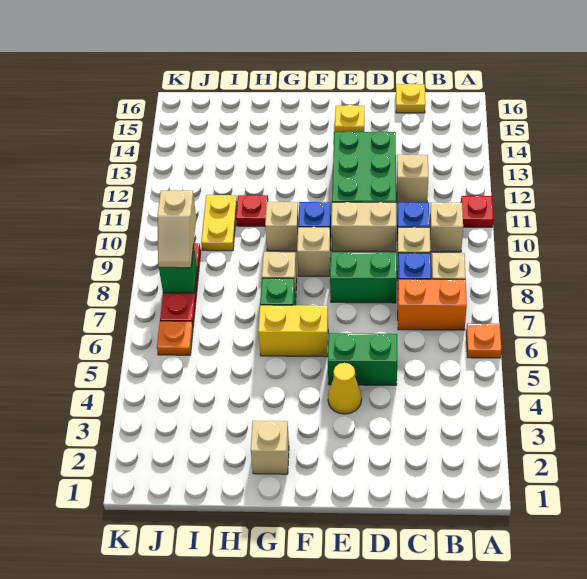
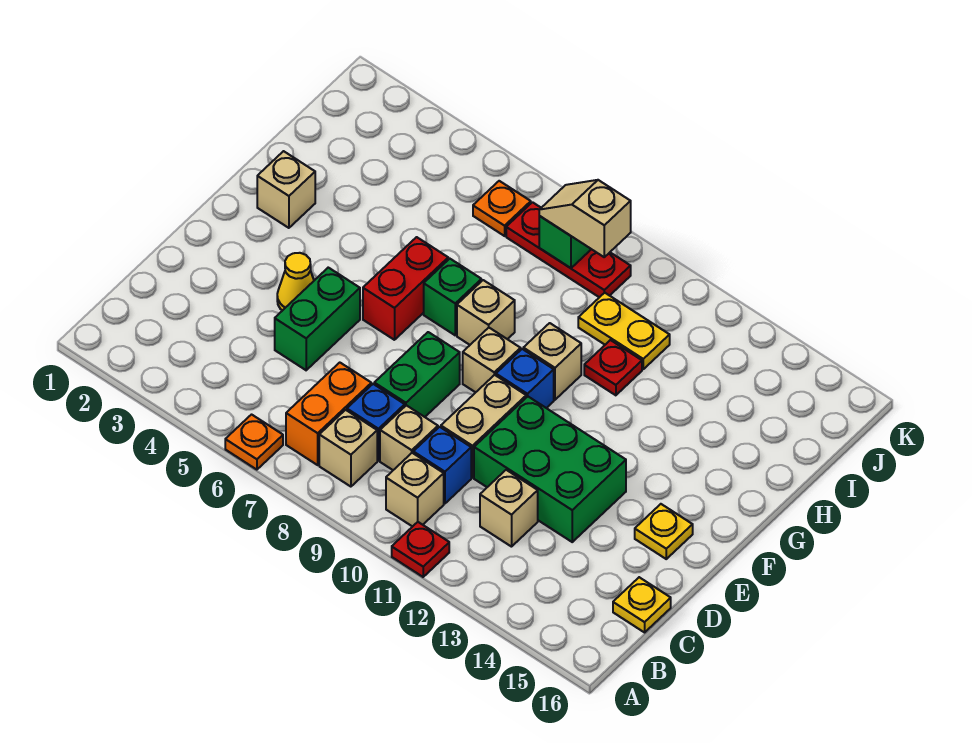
yellow brick F6:G6 level 1 -> red brick F6:G6 level 1

